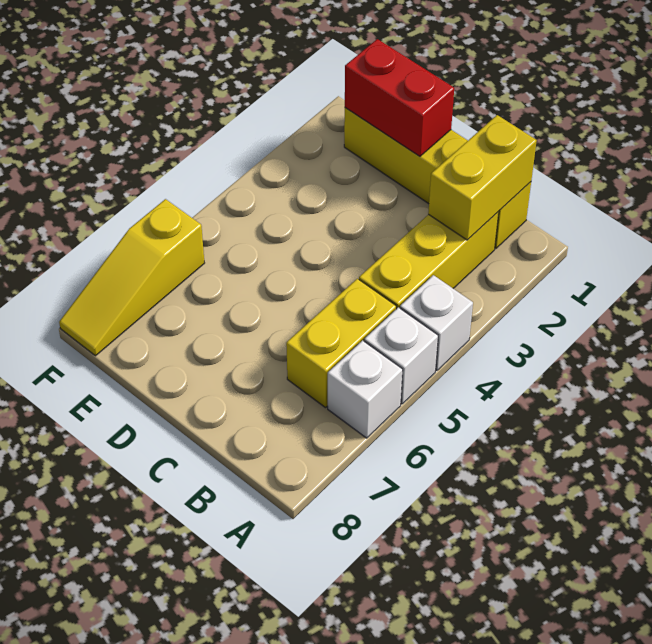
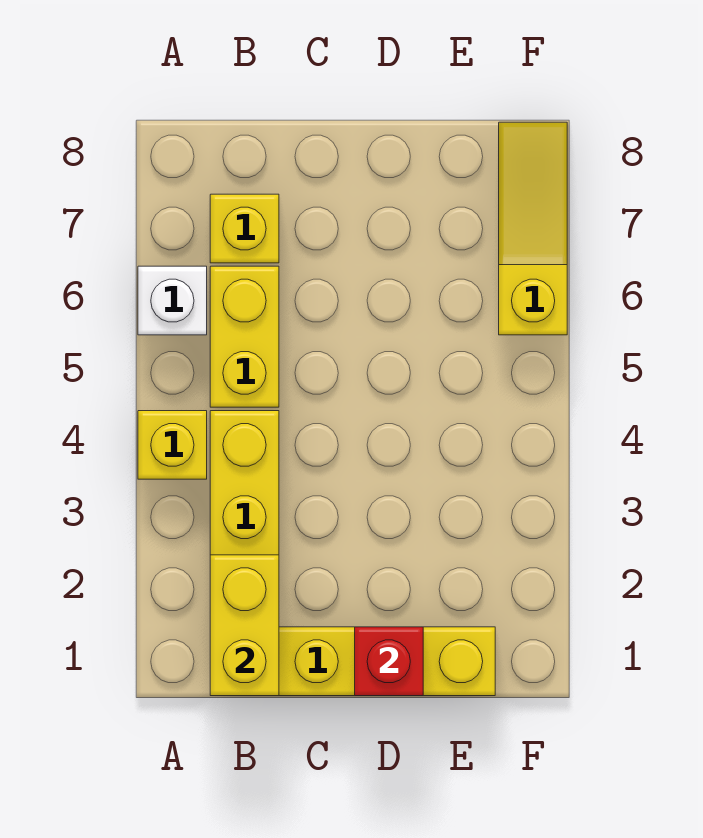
white brick A4 level 1 -> yellow brick A4 level 1
white brick A5 level 1 -> none
none -> yellow brick B7 level 1
red brick D1:E1 level 2 -> red brick D1 level 2

